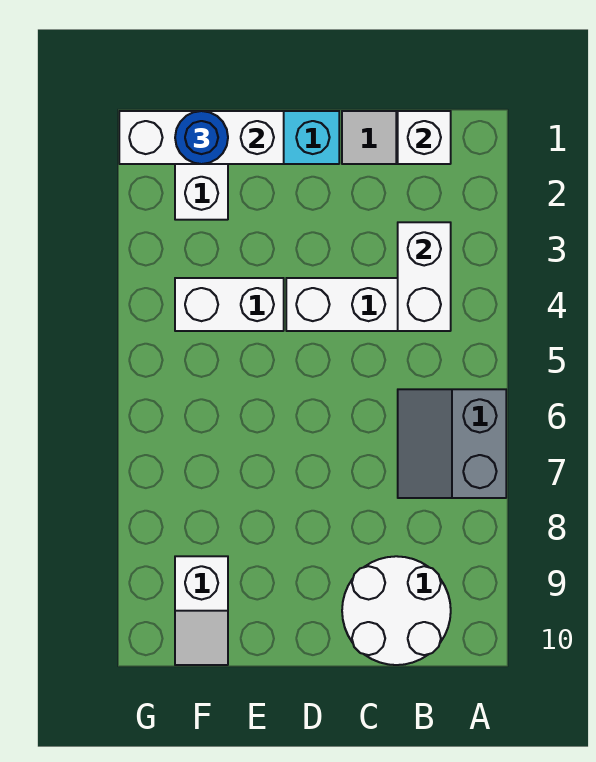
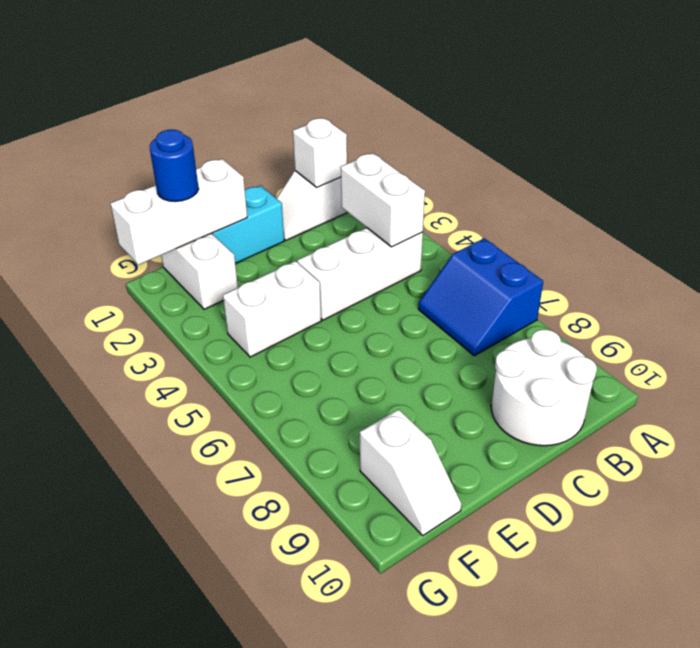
grey slope A6:B7 level 1 top A -> blue slope A6:B7 level 1 top A

